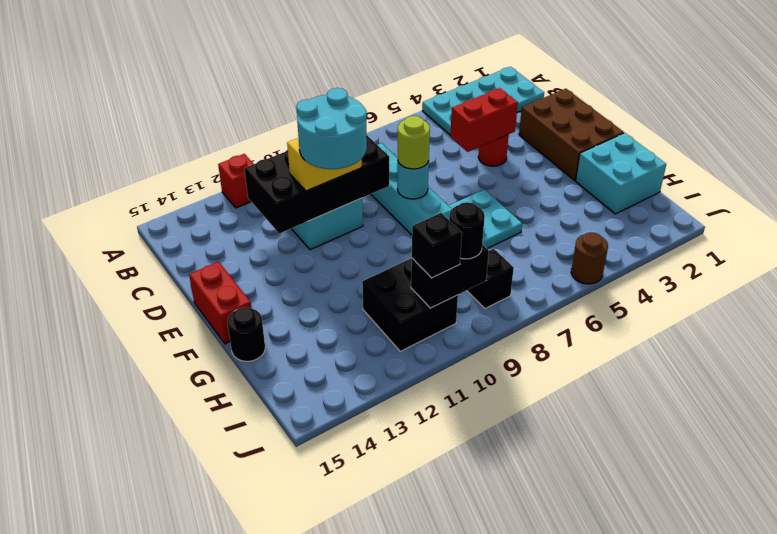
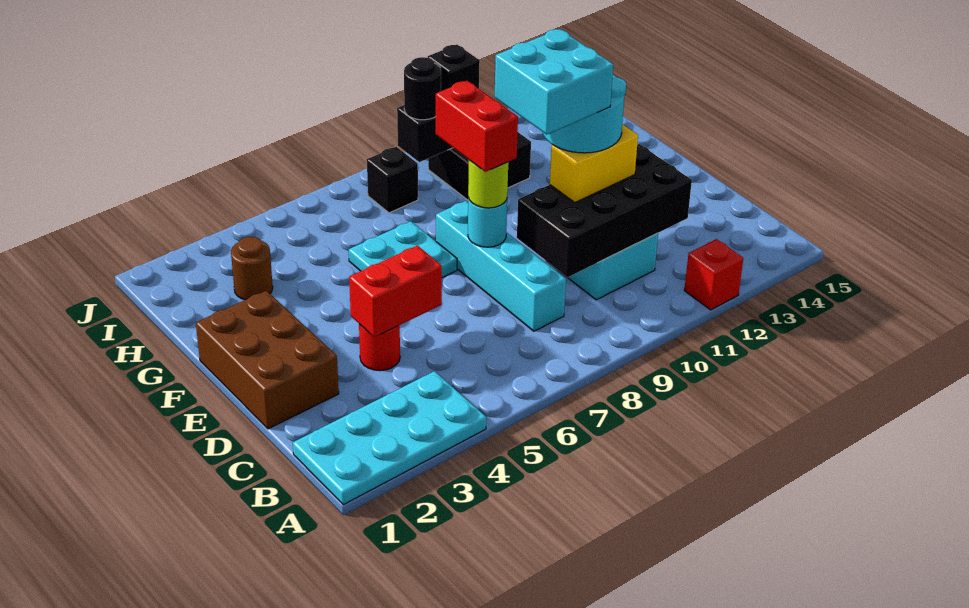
red brick E15:F15 level 1 -> red brick E8:F8 level 4
cyan brick G1:H2 level 1 -> cyan brick D9:E10 level 5
black round brick G15 level 1 -> none
brown round brick J5 level 1 -> brown round brick H3 level 1

